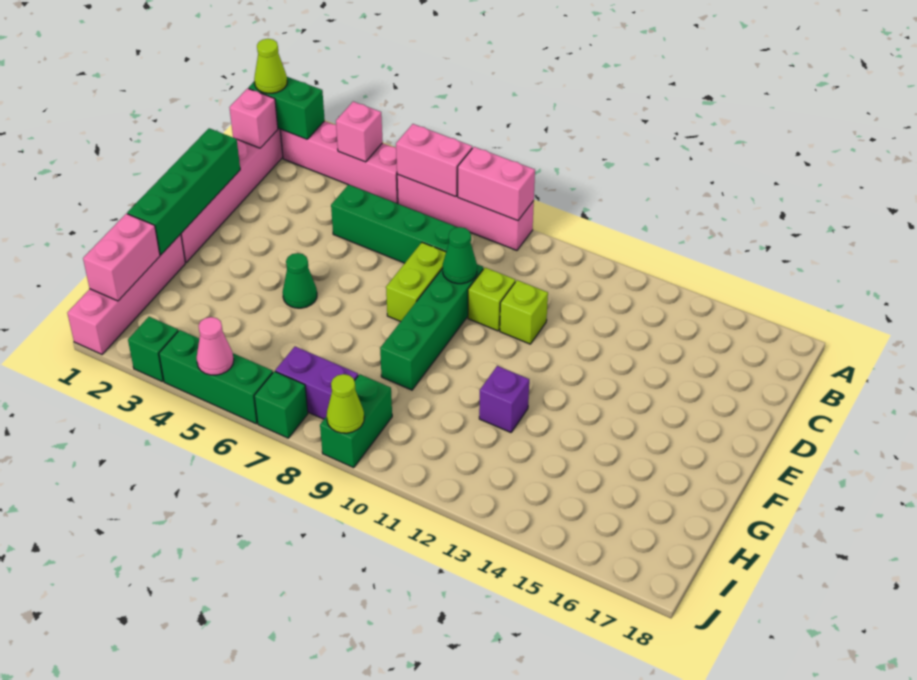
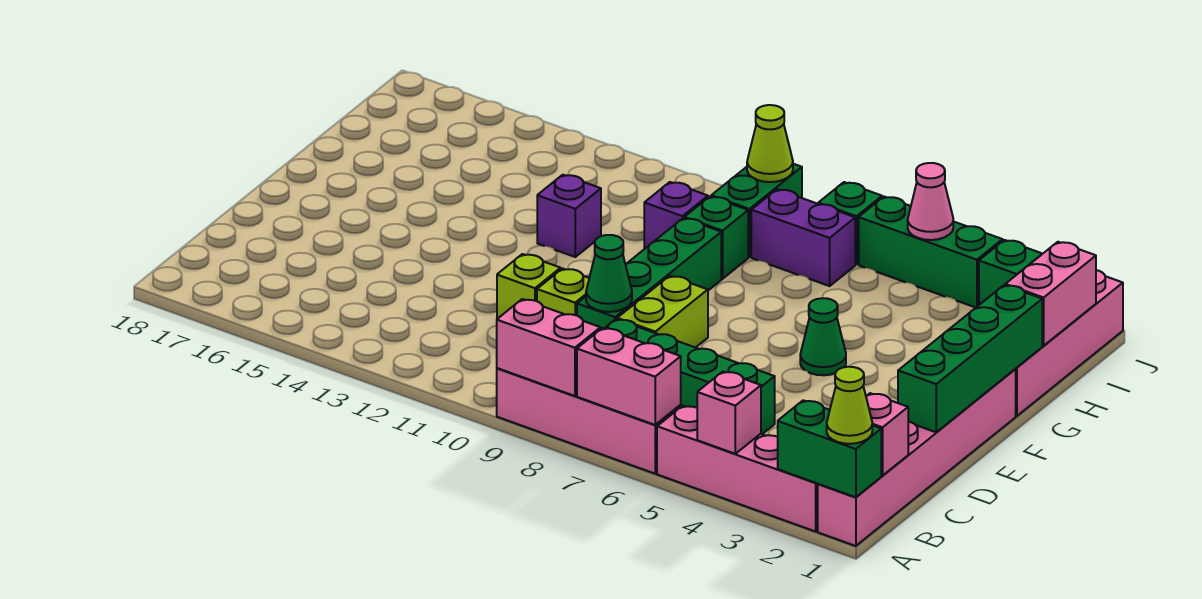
none -> green brick H9 level 1
none -> purple brick H10 level 1

